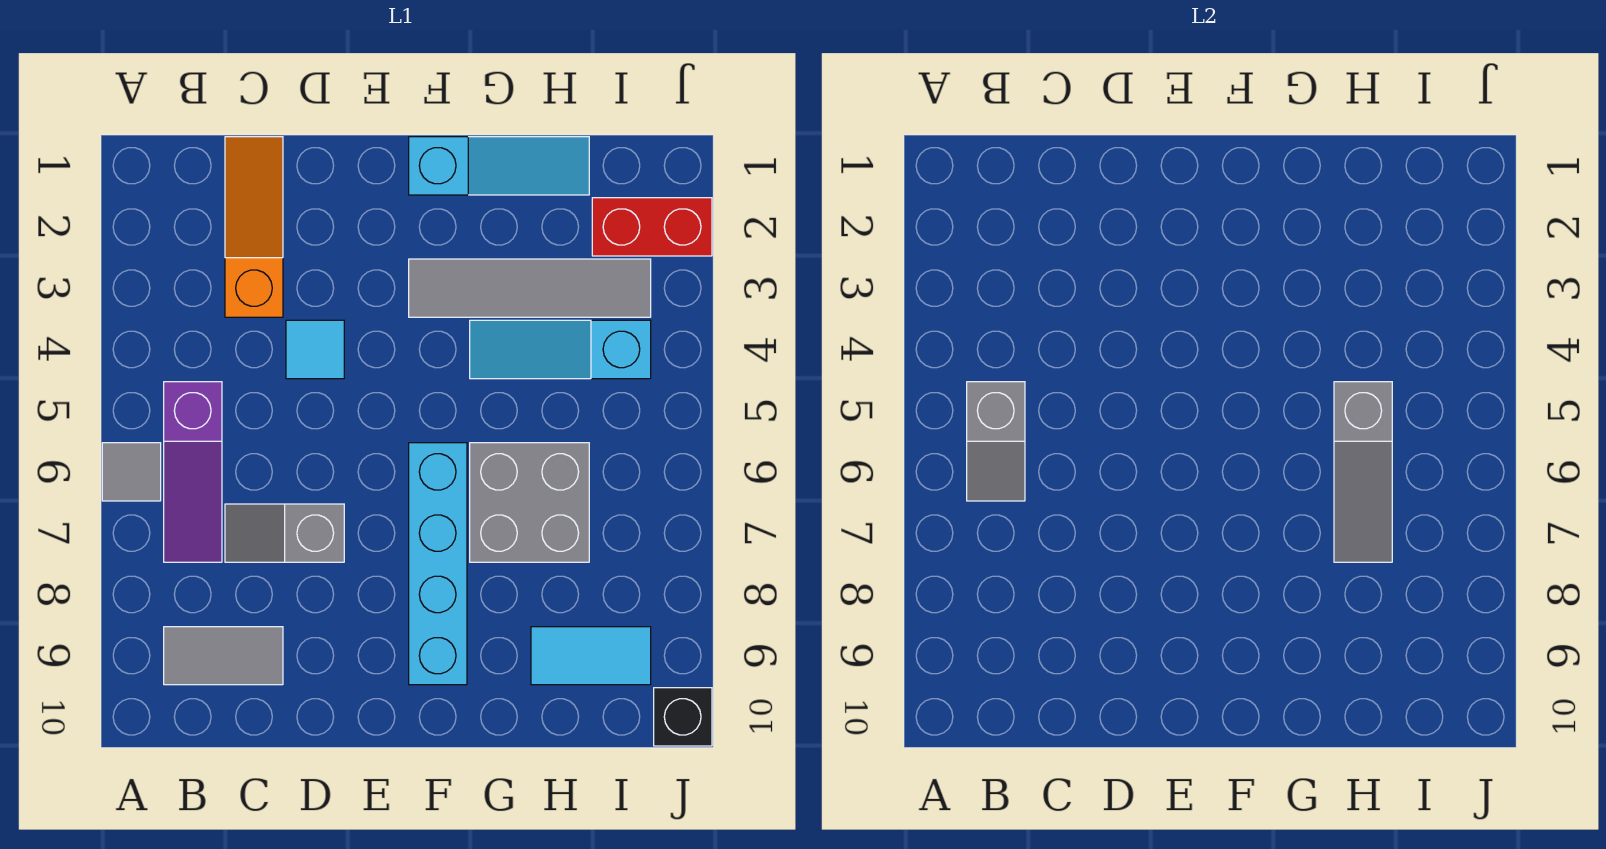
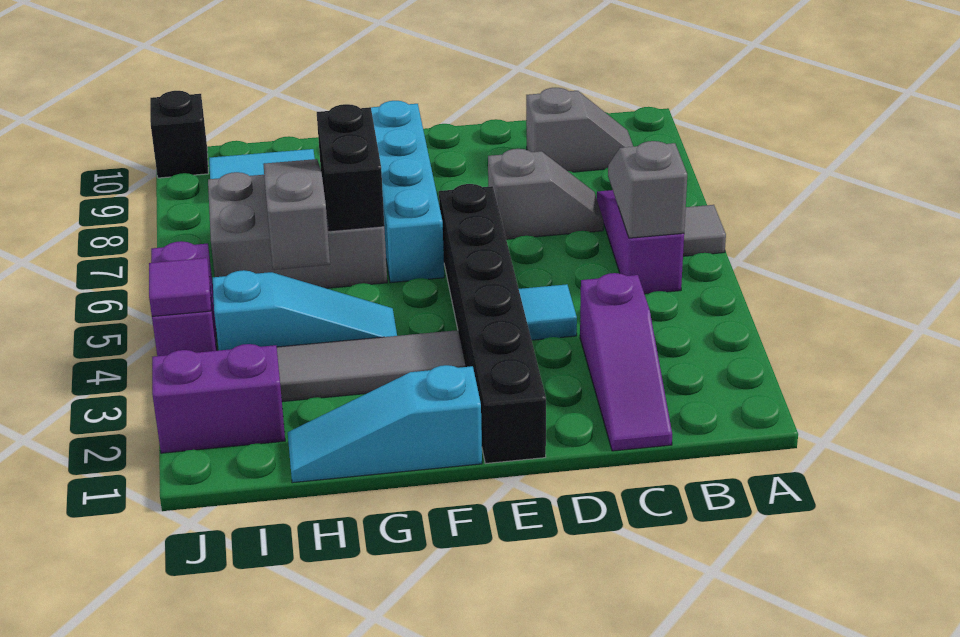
grey tile B9:C9 level 1 -> grey slope B9:C9 level 1 top C
orange slope C1:C3 level 1 top 3 -> purple slope C1:C3 level 1 top 3
none -> black brick E1:E6 level 1
grey brick G6:H7 level 1 -> grey brick G6:I7 level 1
none -> black brick G6:G7 level 2
red brick I2:J2 level 1 -> purple brick I2:J2 level 1
none -> purple brick J4:J5 level 1
none -> purple tile J4 level 2

